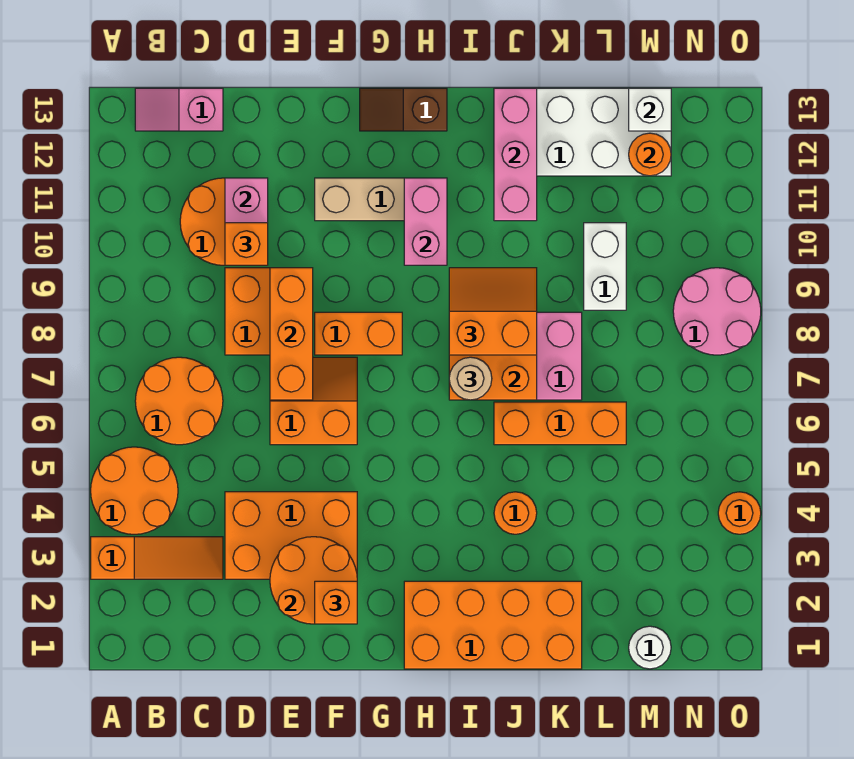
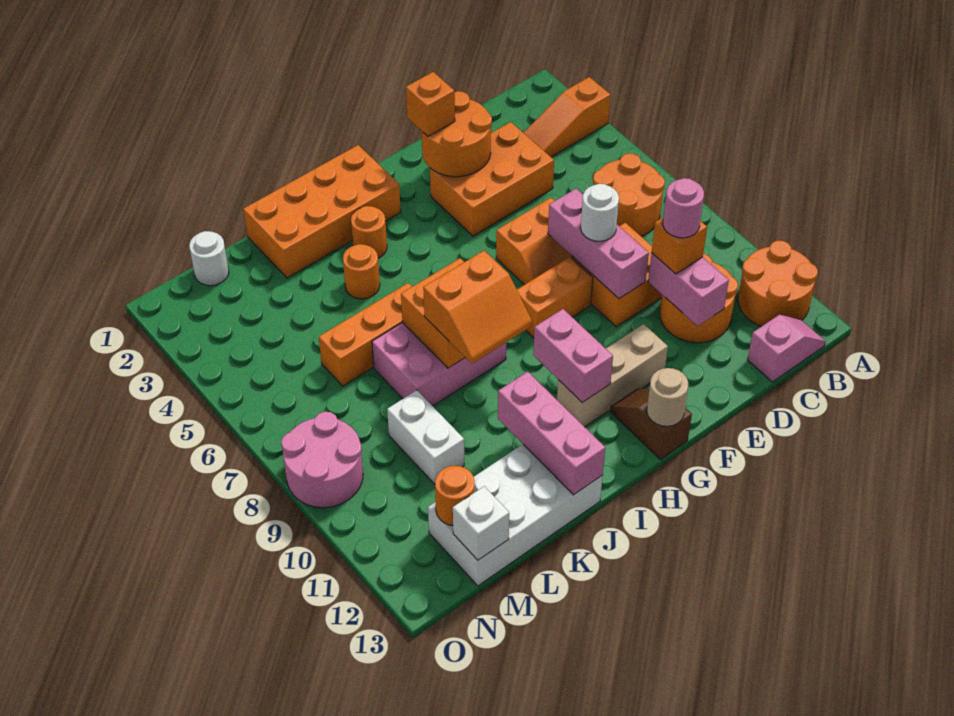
orange round brick A4:B5 level 1 -> orange round brick A11:B12 level 1
none -> pink round brick D10 level 4
orange brick E7:E9 level 2 -> pink brick E7:E9 level 2
none -> white round brick E8 level 3
brown slope G13:H13 level 1 top H -> brown slope G12:G13 level 1 top 13
tan round brick I7 level 3 -> tan round brick G13 level 2
orange round brick O4 level 1 -> orange round brick I3 level 1

